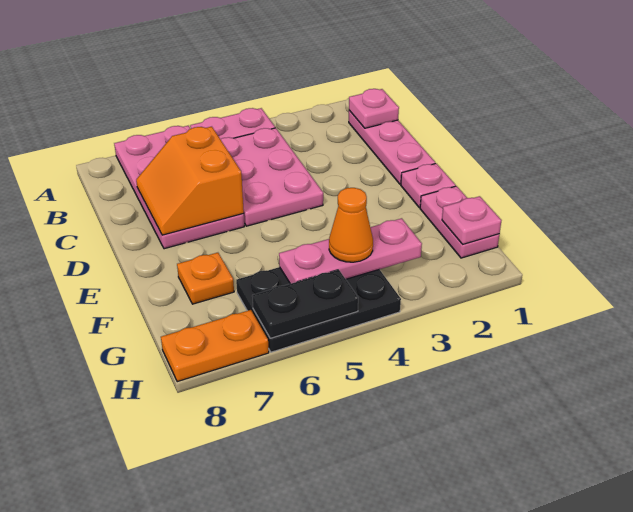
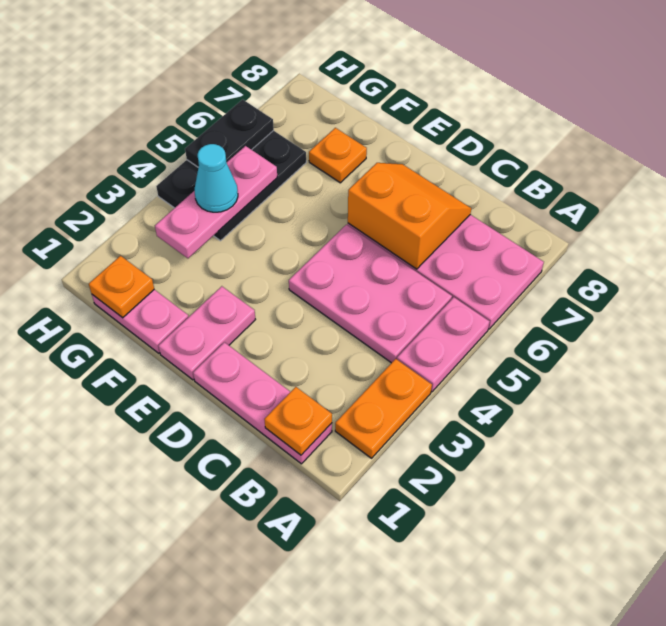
pink plate B1 level 2 -> orange plate B1 level 2
pink plate E1 level 1 -> pink plate E1:E2 level 1
pink plate G1 level 2 -> orange plate G1 level 2
orange cone G4 level 3 -> cyan cone G4 level 3
orange plate H7:H8 level 1 -> orange plate A2:A3 level 1

